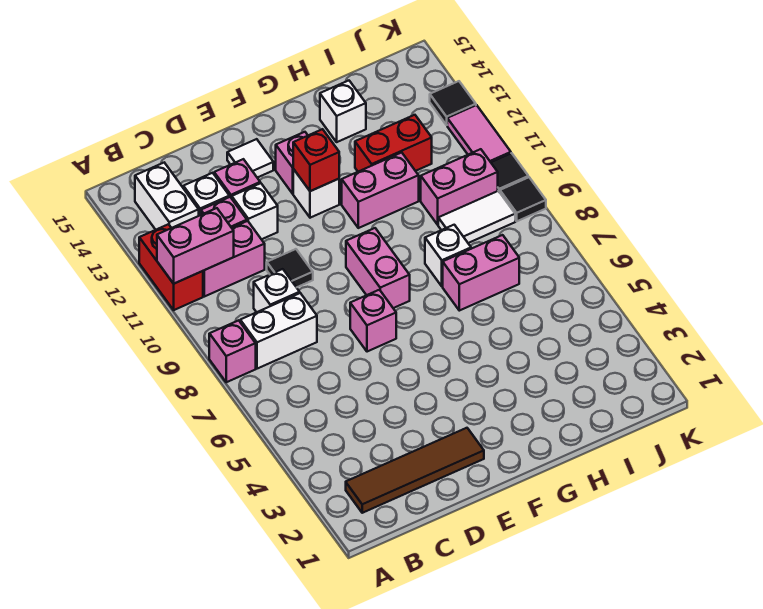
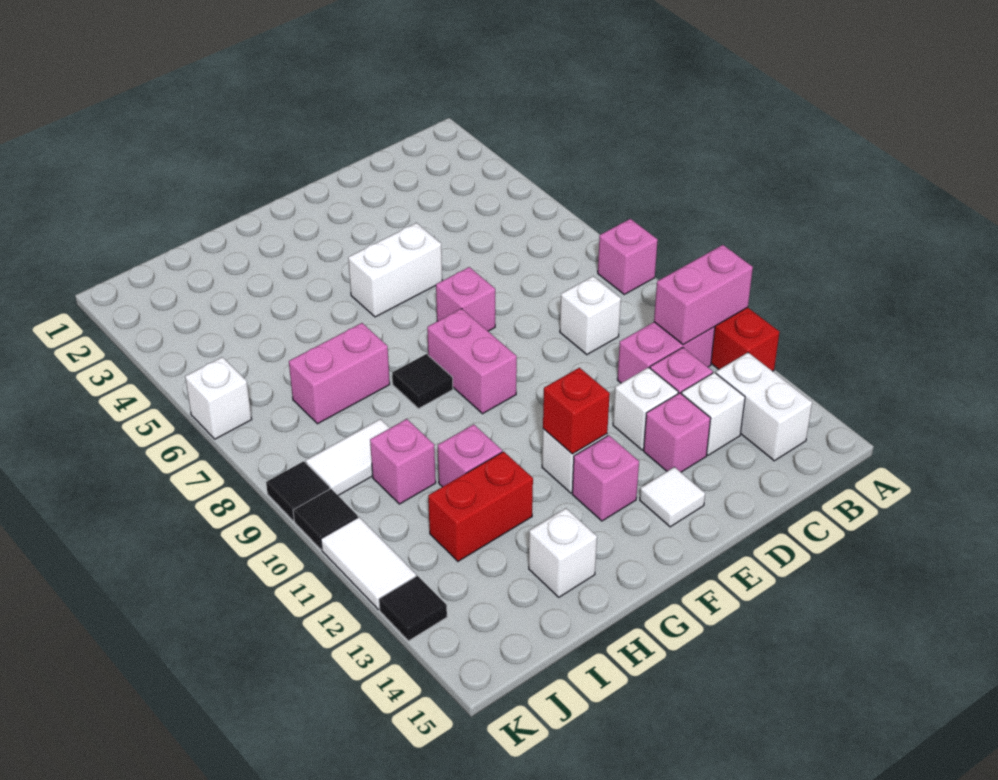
brown tile B2:E2 level 1 -> none
white brick B8:C8 level 1 -> white brick E5:F5 level 1
black tile D10 level 1 -> black tile G8 level 1
pink brick G11:H11 level 1 -> pink brick H11 level 1
white brick H8 level 1 -> white brick K6 level 1
pink brick I10:J10 level 1 -> pink brick I10 level 1
pink tile K11:K12 level 1 -> white tile K11:K12 level 1

